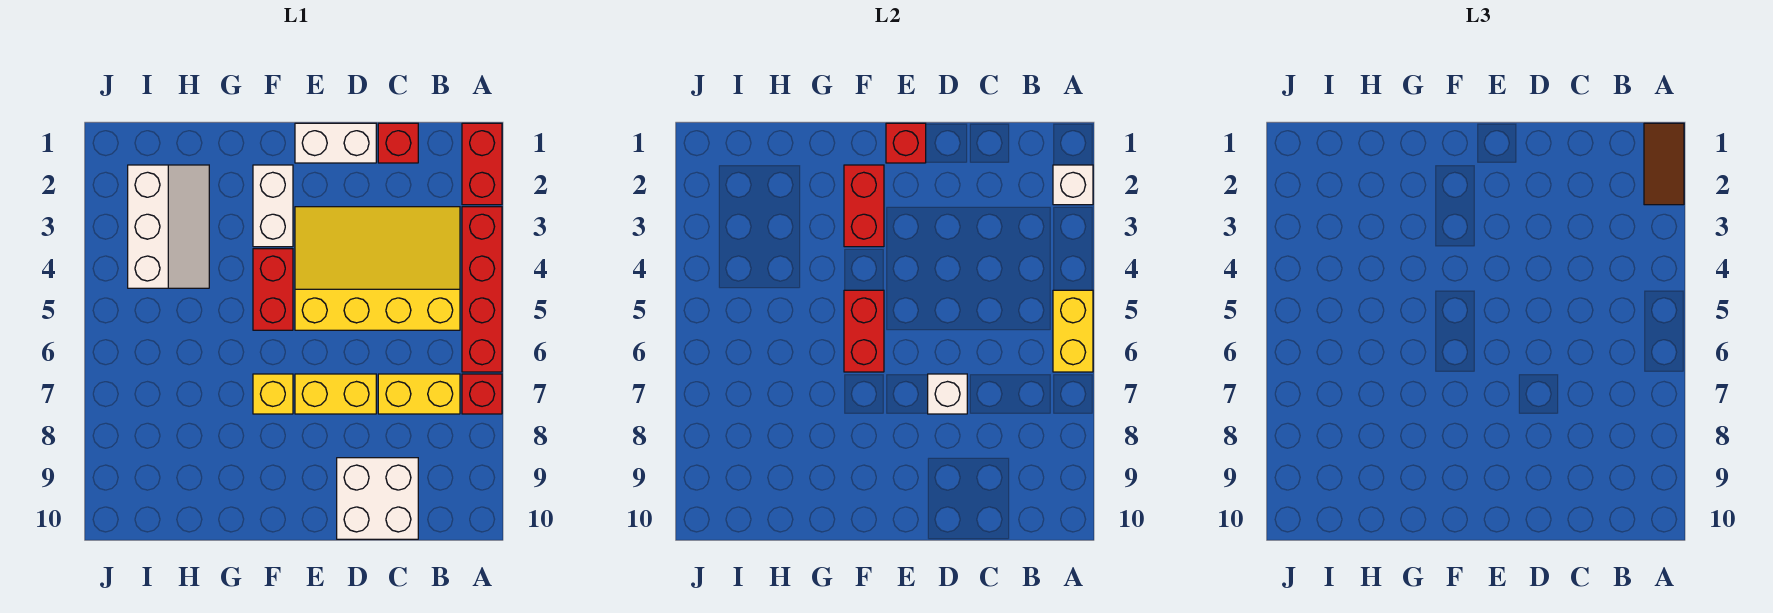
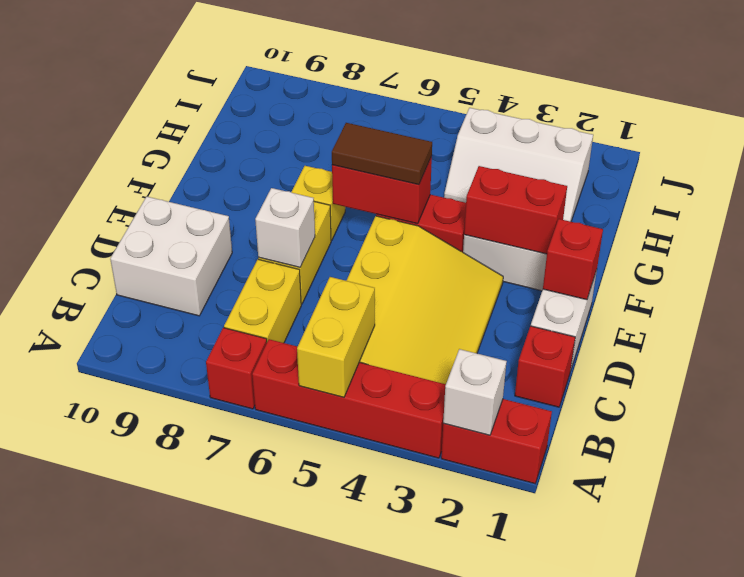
brown tile A1:A2 level 3 -> brown tile F5:F6 level 3
yellow brick A5:A6 level 2 -> yellow brick A5:B5 level 2

